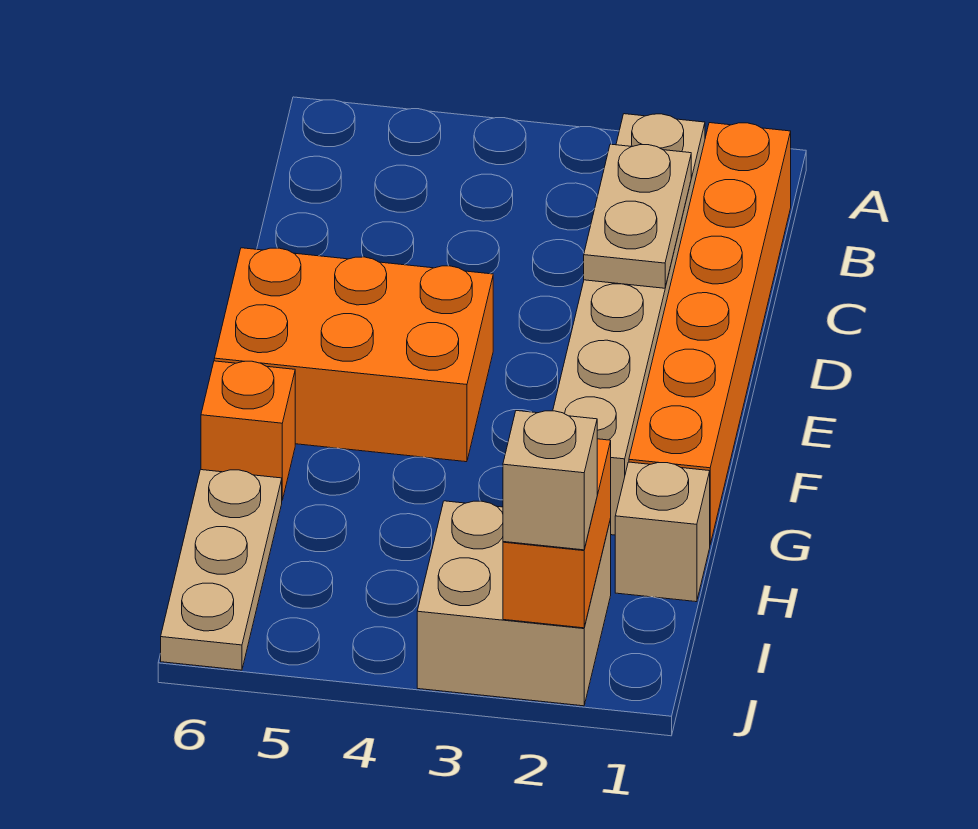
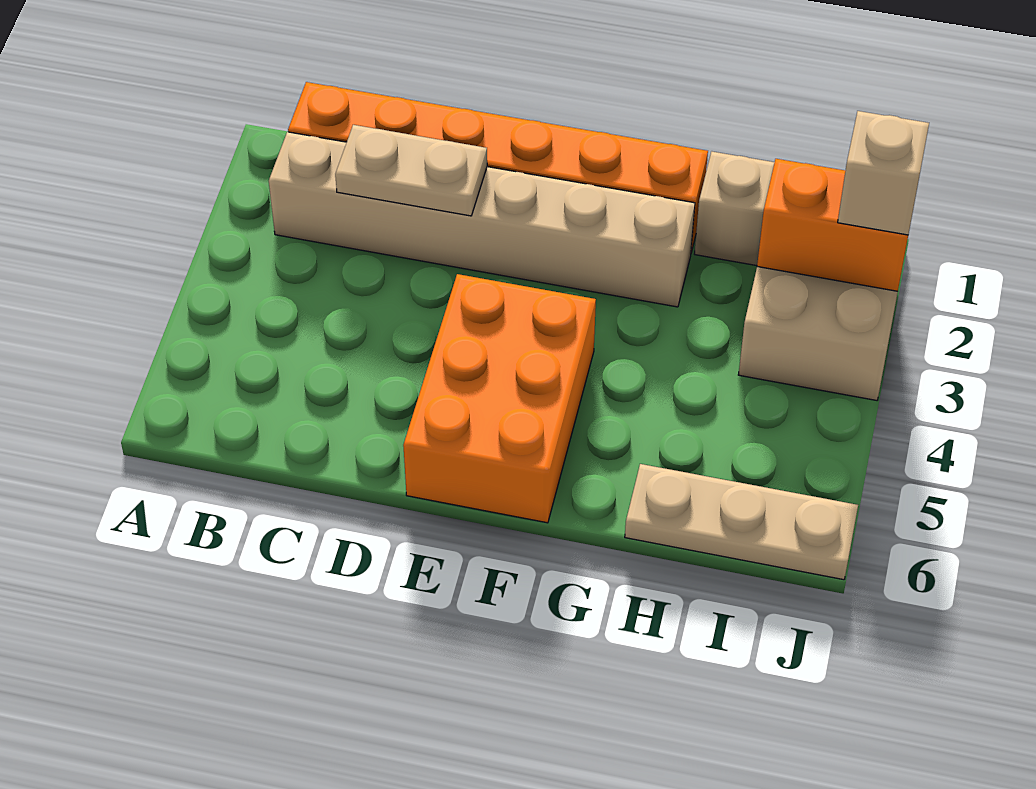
orange brick G6 level 1 -> none

